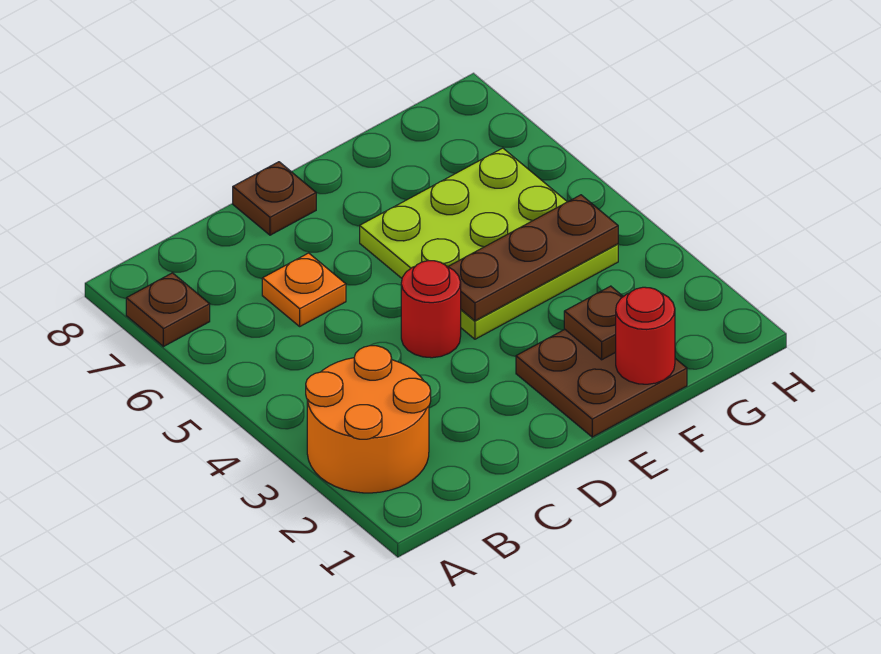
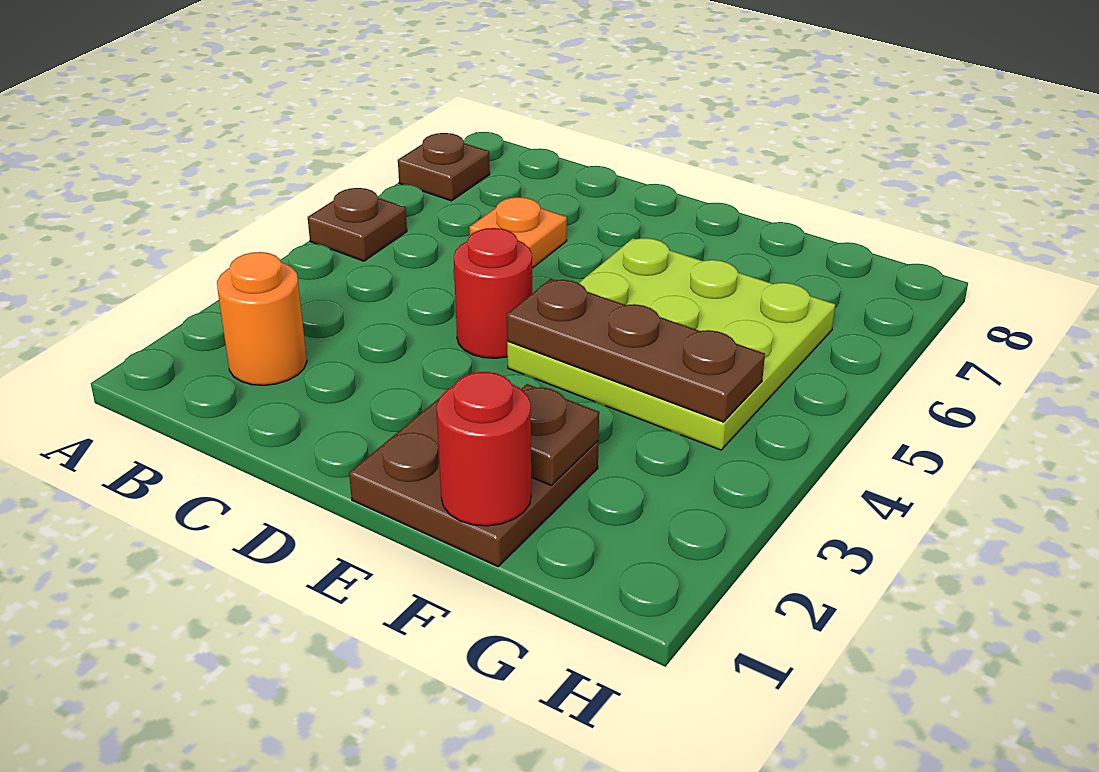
orange round brick A2:B3 level 1 -> orange round brick B2 level 1
brown plate D8 level 1 -> brown plate A5 level 1

